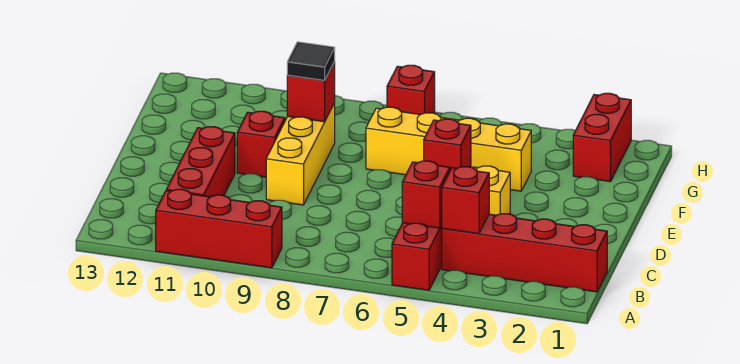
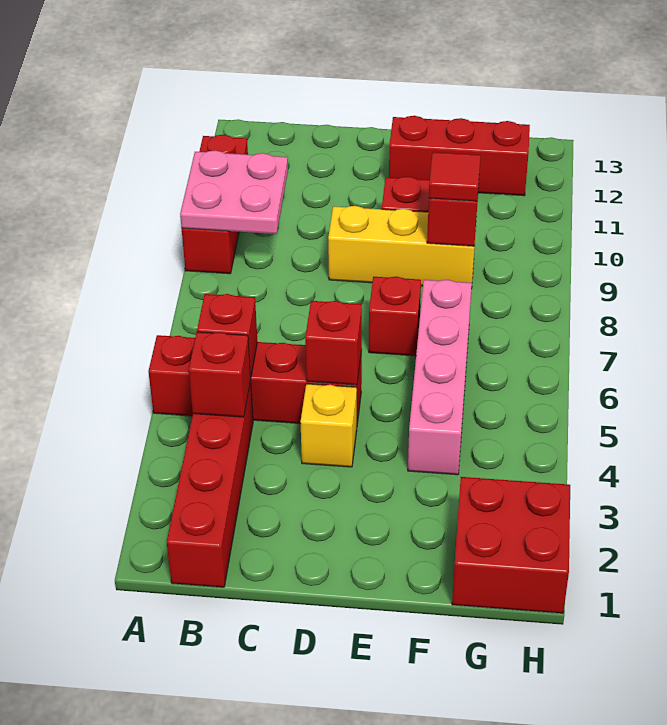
none -> pink plate A9:B10 level 2
red brick B11:D11 level 1 -> red brick E12:G12 level 1
yellow brick F4:F7 level 1 -> pink brick F4:F7 level 1
black tile F9 level 3 -> red tile F9 level 3
red brick G2:H2 level 1 -> red brick G1:H2 level 1
red brick H7 level 1 -> red brick E7 level 1

